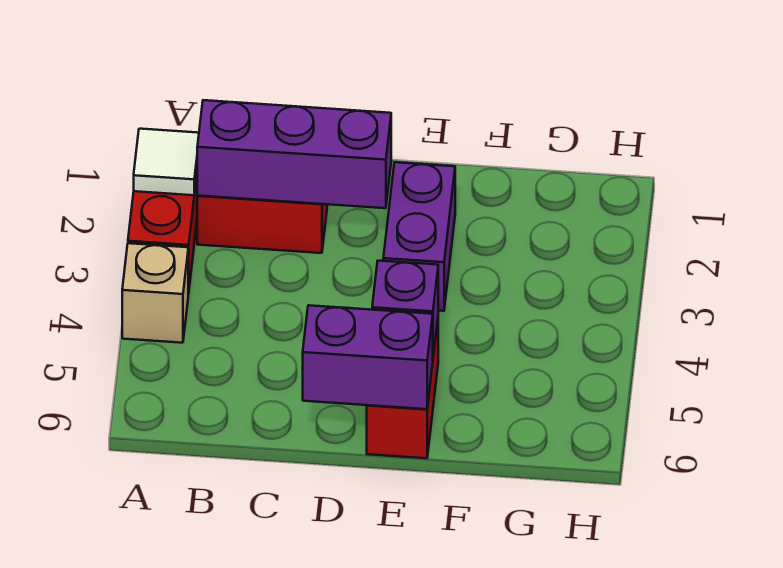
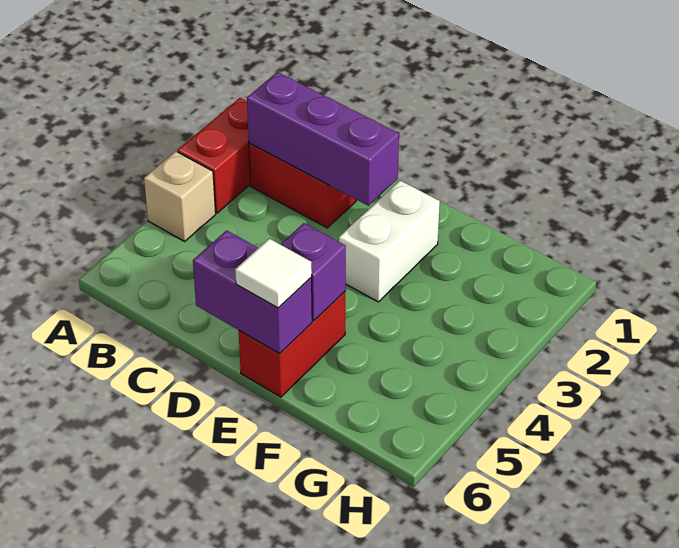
white tile A2 level 2 -> white tile E6 level 3
purple brick E2:E3 level 1 -> white brick E2:E3 level 1

